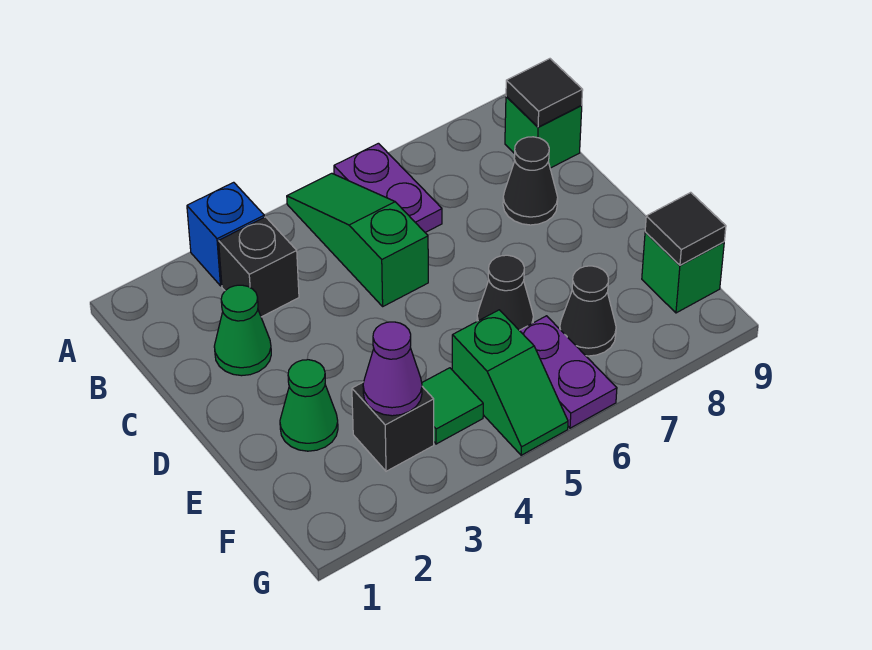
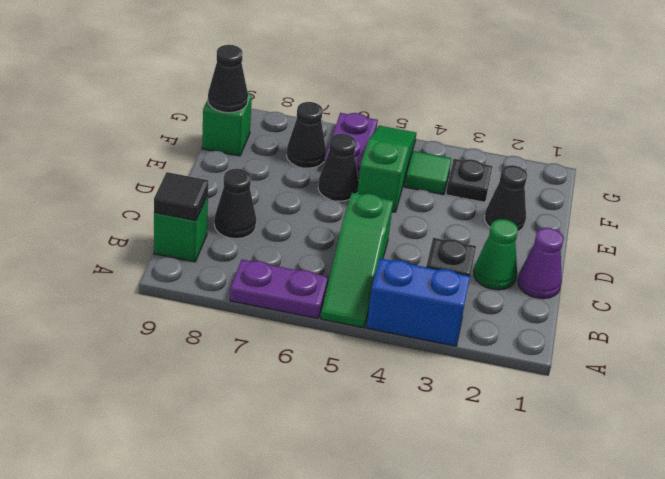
blue brick A3 level 1 -> blue brick A3:A4 level 1
purple plate A6:B6 level 1 -> purple plate A6:A7 level 1
green cone E2 level 1 -> black cone E2 level 1
black brick F3 level 1 -> black plate F3 level 1
purple cone F3 level 2 -> purple cone C1 level 1
green slope F5:G5 level 1 top F -> green slope E5:G5 level 1 top E
black tile F9 level 2 -> black cone F9 level 2

